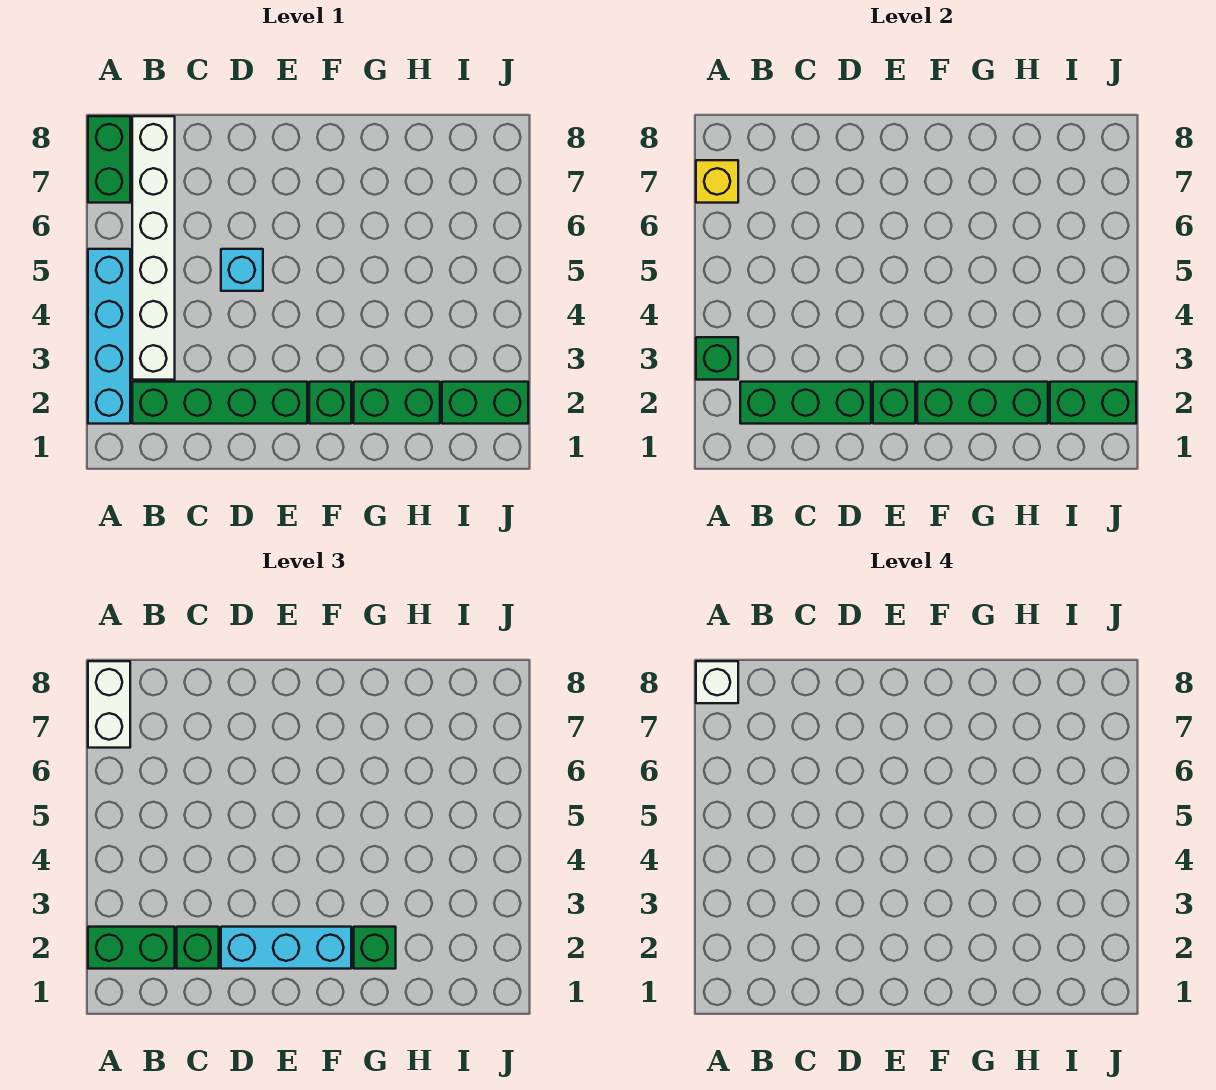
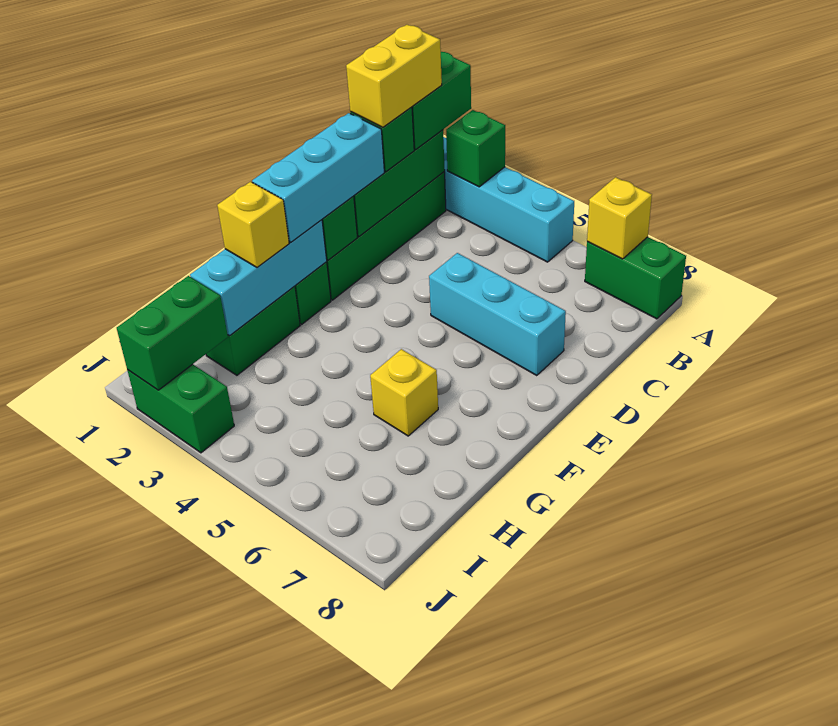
white brick A7:A8 level 3 -> none
white brick A8 level 4 -> none
none -> yellow brick B2:C2 level 4
white brick B3:B8 level 1 -> none
cyan brick D5 level 1 -> cyan brick D5:D7 level 1
green brick F2:H2 level 2 -> cyan brick F2:H2 level 2
green brick G2 level 3 -> yellow brick G2 level 3
none -> yellow brick G6 level 1
green brick I2:J2 level 1 -> green brick J2:J3 level 1

